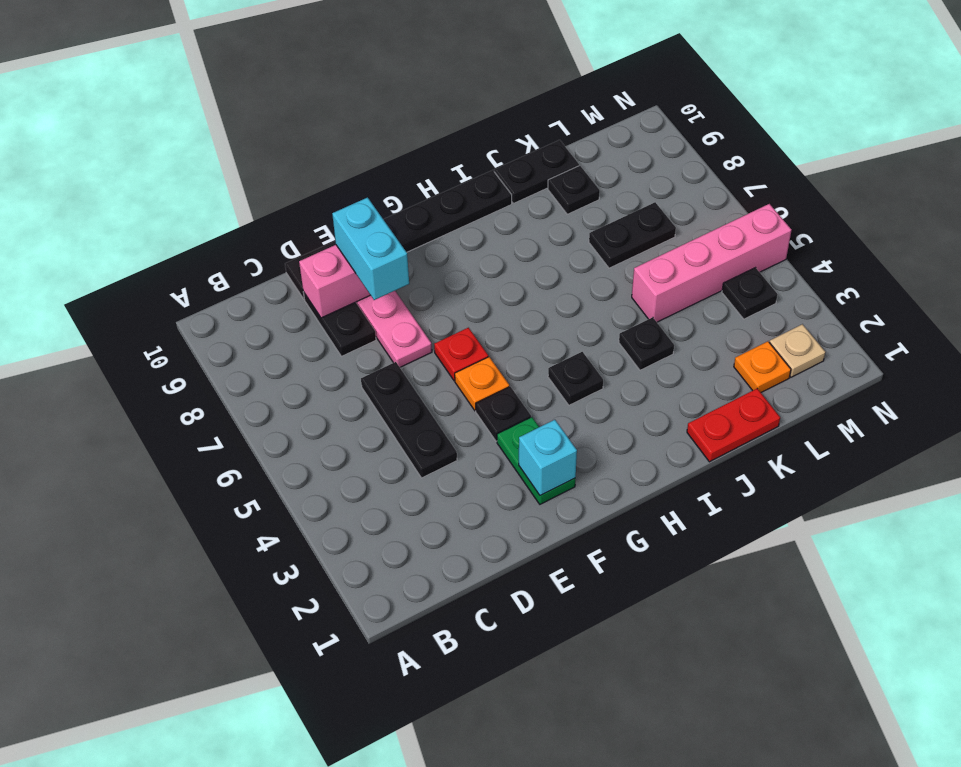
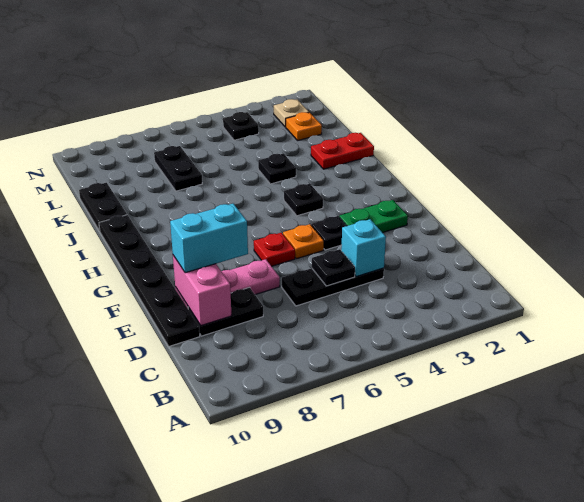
cyan brick F2 level 2 -> cyan brick D4 level 2
red plate J1:K1 level 1 -> red plate J1:J2 level 1
pink brick K5:N5 level 1 -> none
black plate K9 level 1 -> black plate D5 level 2

